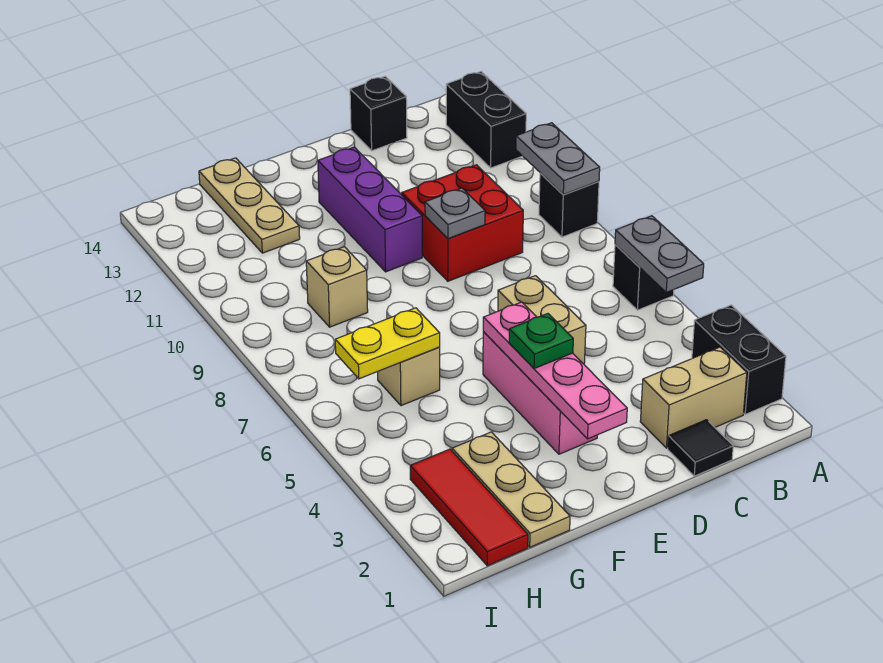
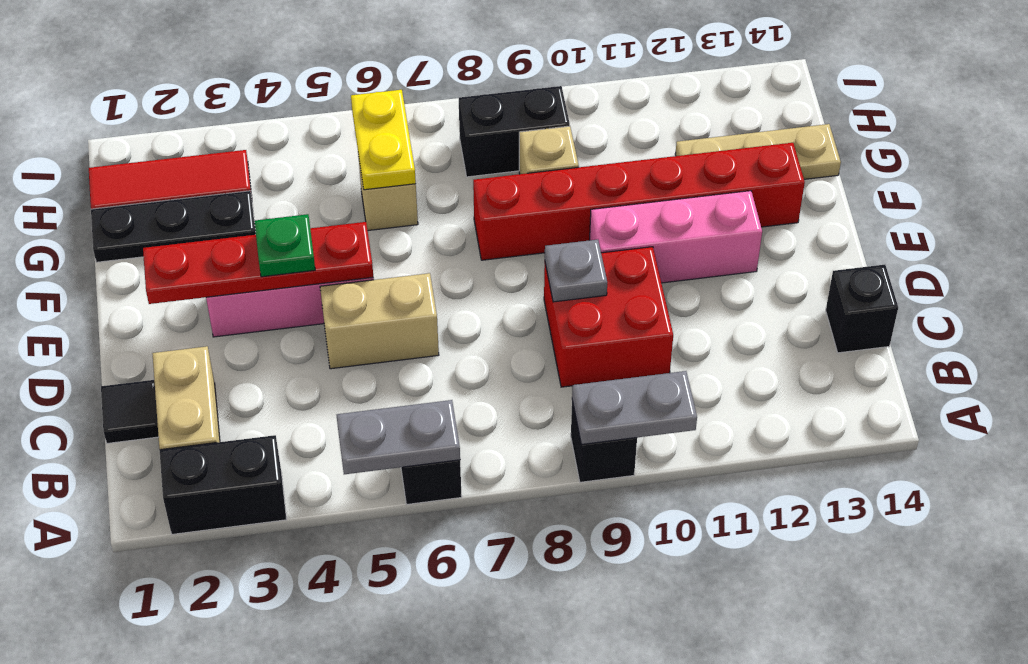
black brick A12:A13 level 1 -> black brick H8:H9 level 1
pink plate E2:E5 level 2 -> red plate E2:E5 level 2
purple brick E10:E12 level 1 -> pink brick E10:E12 level 1
none -> red brick F8:F13 level 1
tan plate G1:G3 level 1 -> black plate G1:G3 level 1

